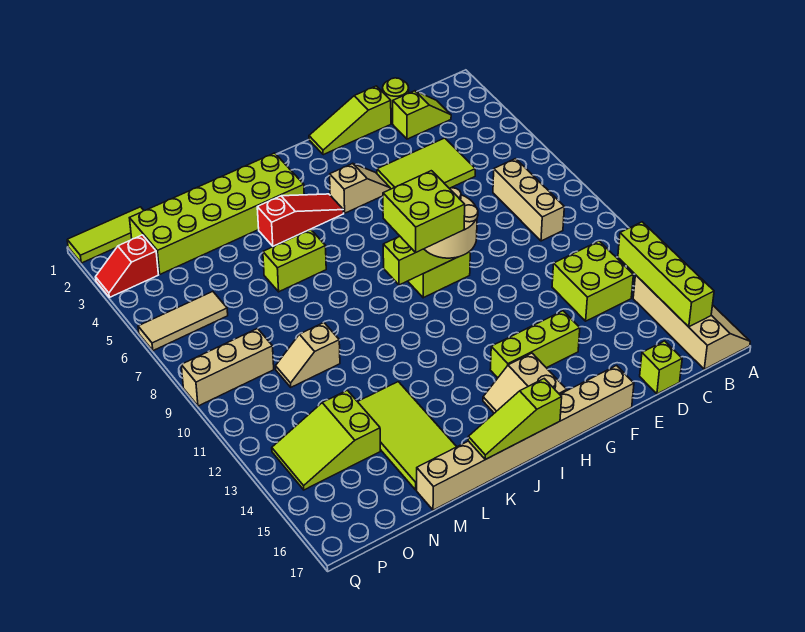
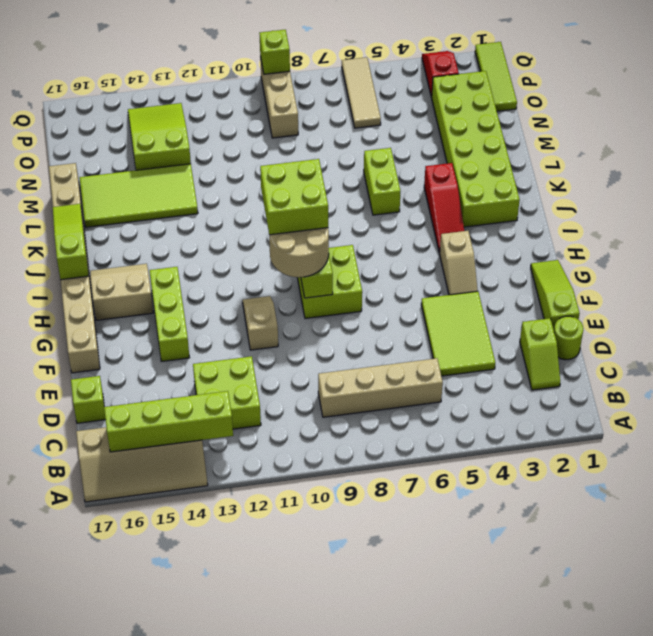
tan brick C7:C9 level 1 -> tan brick C6:C9 level 1
tan slope M10:N10 level 1 top M -> tan slope F11:G11 level 1 top F
none -> lime brick Q9 level 2

